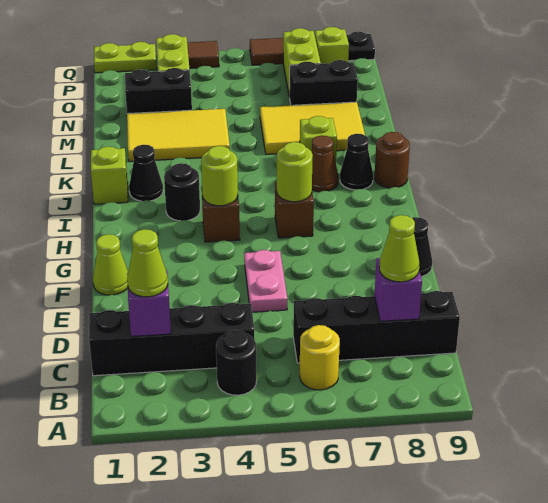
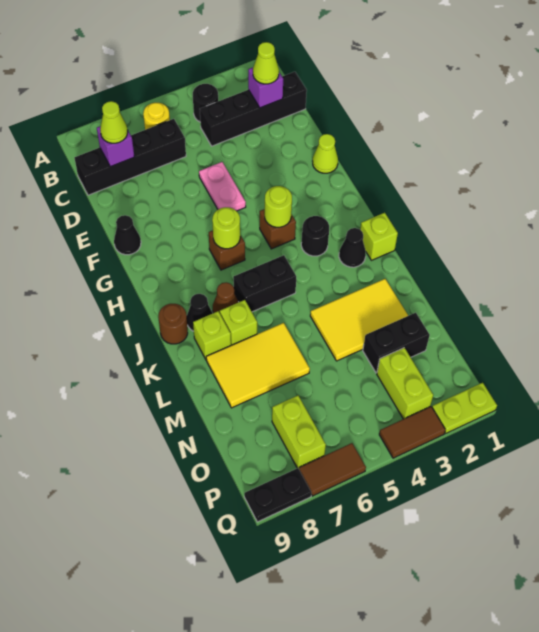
black brick N7:N8 level 1 -> black brick J5:J6 level 1
lime brick P8 level 1 -> lime brick K8 level 1

